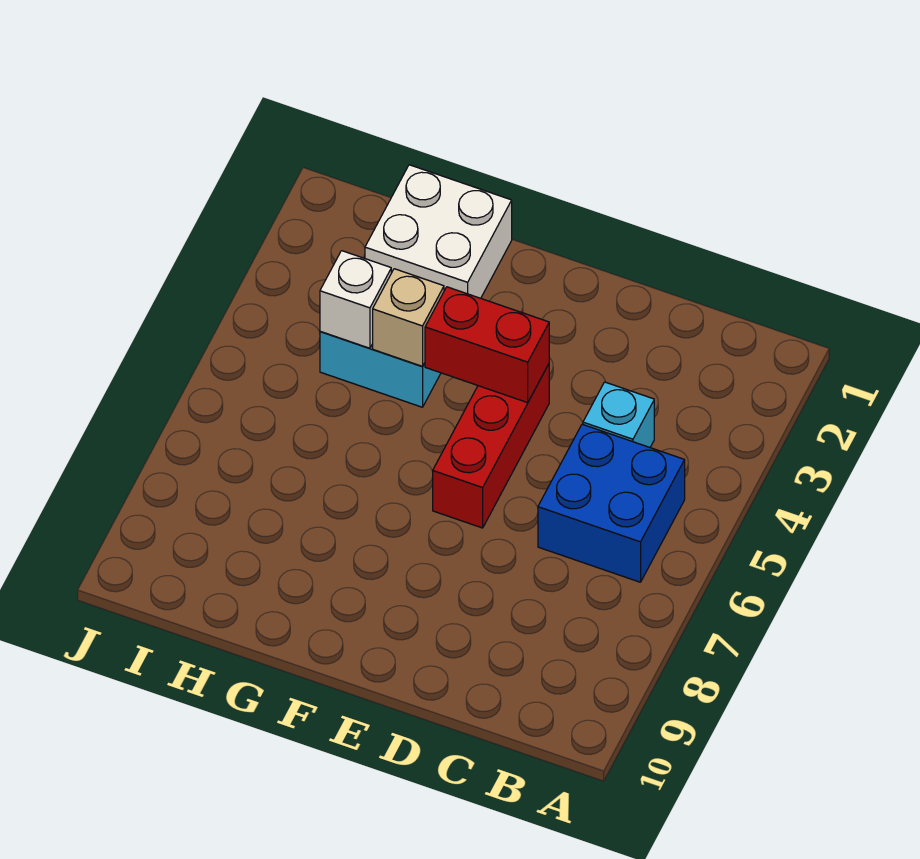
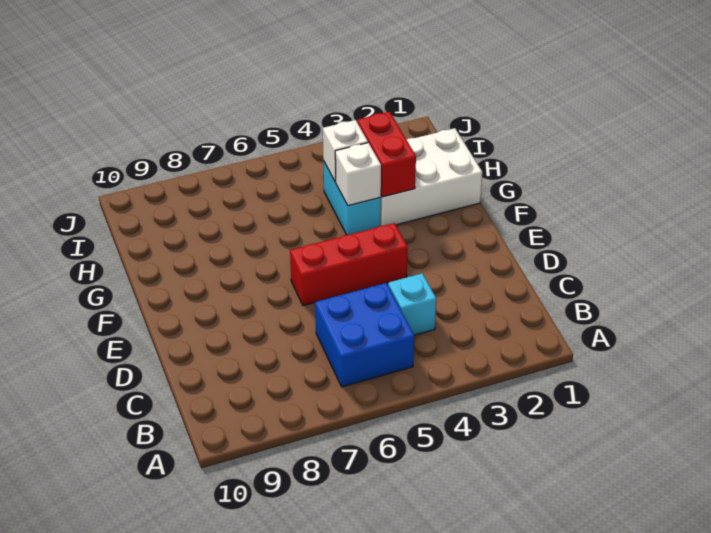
red brick E4:F4 level 2 -> red brick G3:H3 level 2
white brick G1:H2 level 1 -> white brick G1:H3 level 1
tan brick G4 level 2 -> white brick G4 level 2

